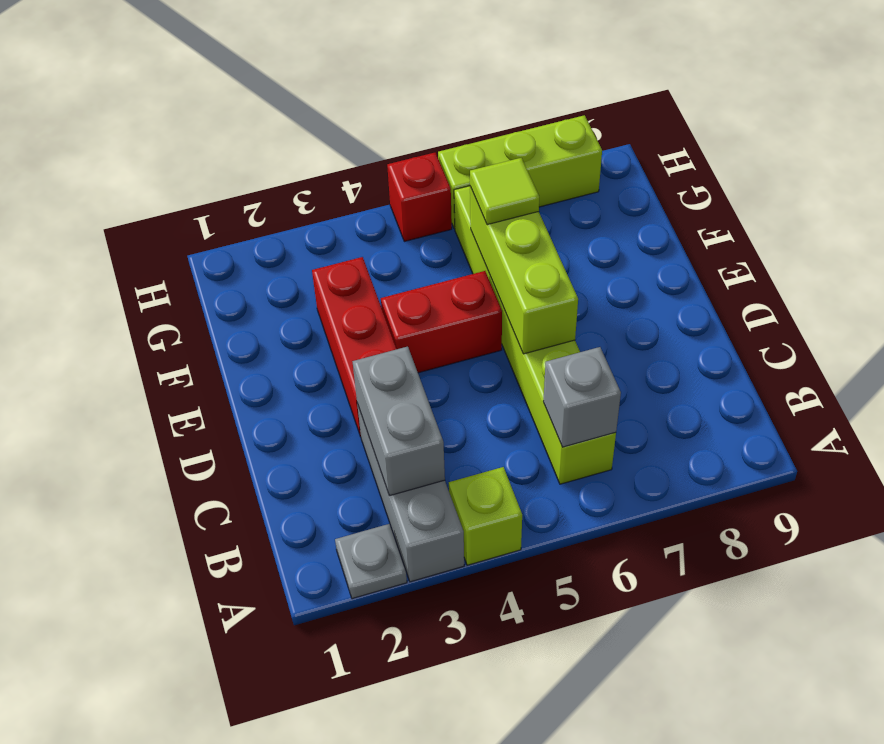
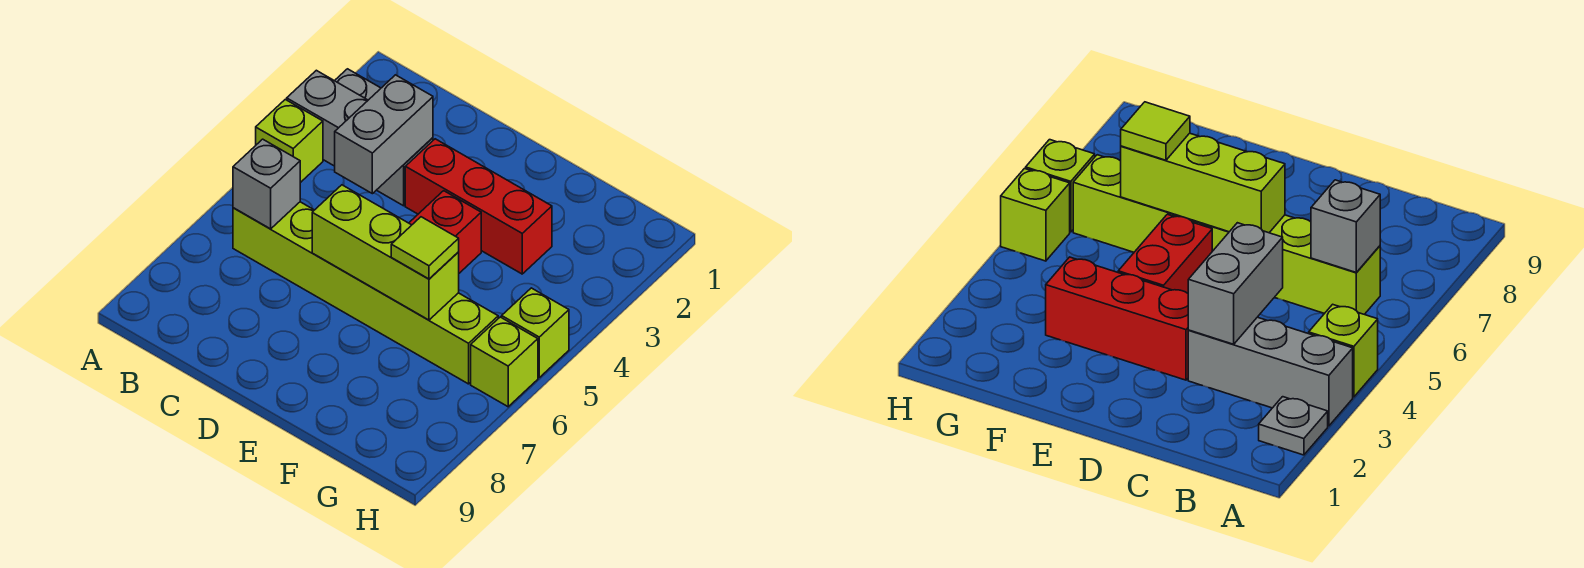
grey brick B3:C3 level 2 -> grey brick C3:C4 level 2
red brick H5 level 1 -> lime brick H5 level 1
lime brick H6:H8 level 1 -> lime brick H6 level 1

